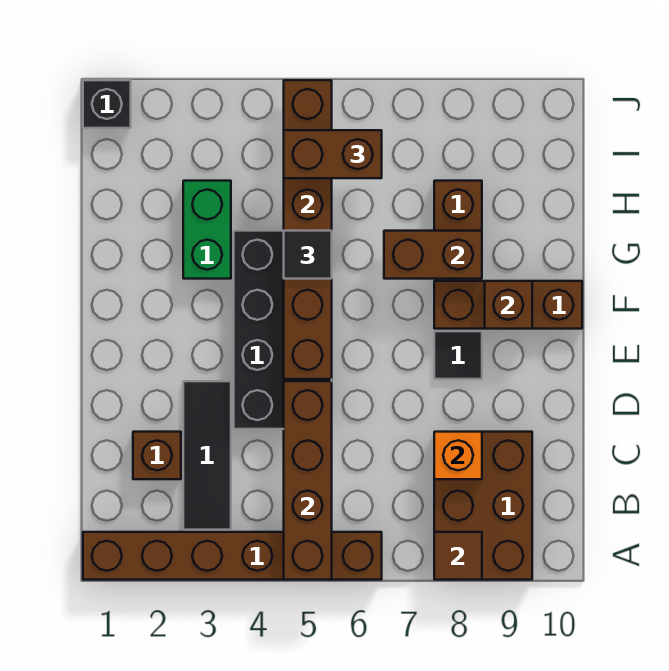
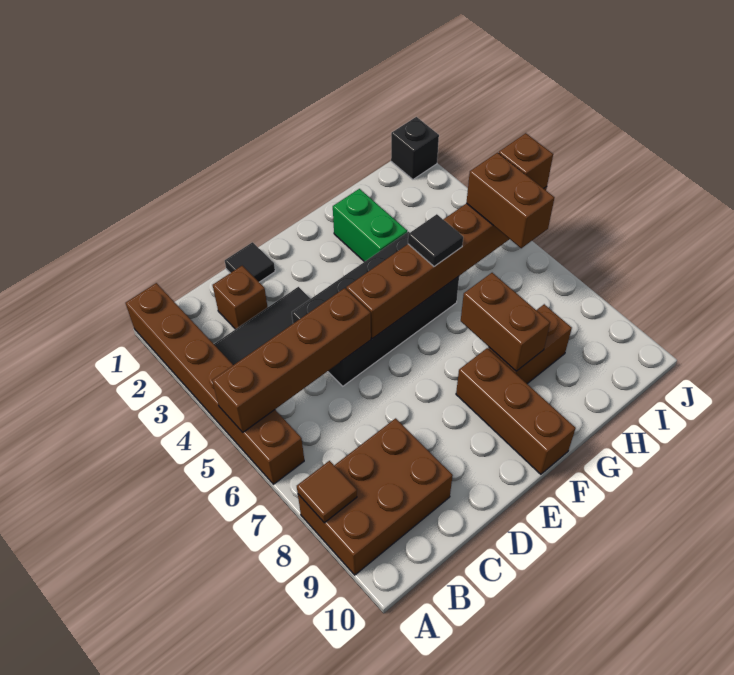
orange brick C8 level 2 -> none
black tile E8 level 1 -> black tile D1 level 1
brown brick F9 level 2 -> brown brick J5 level 3
green brick G3:H3 level 1 -> green brick G2:G3 level 1

